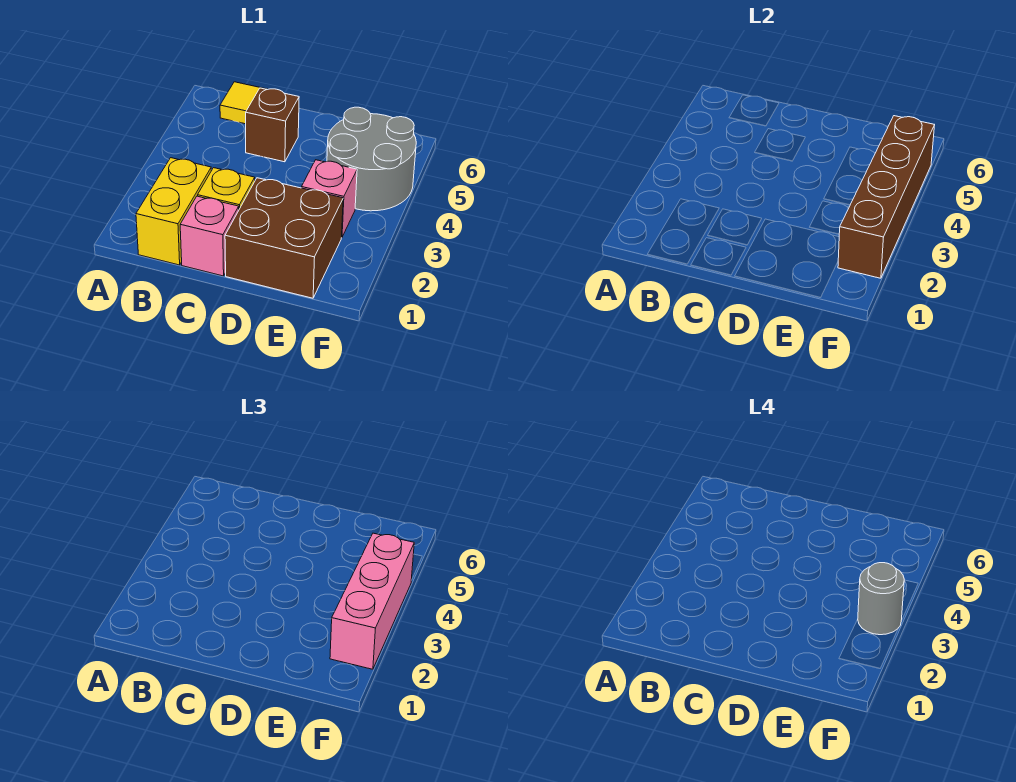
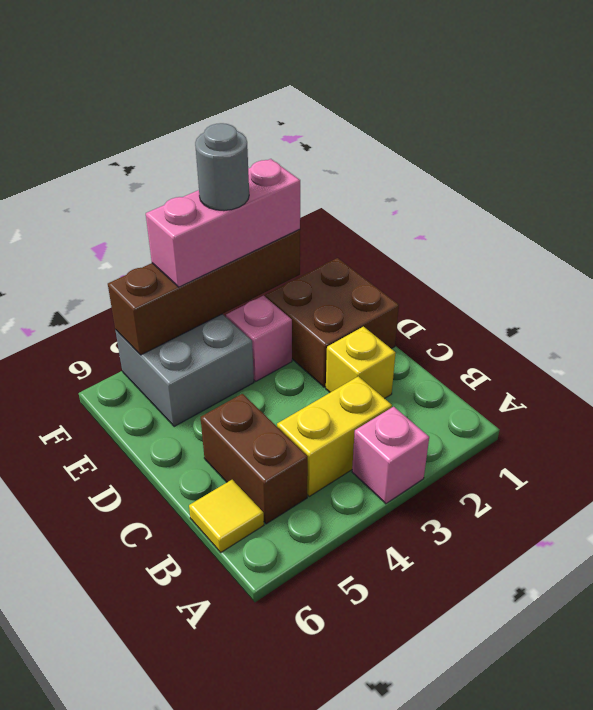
yellow brick B1:B2 level 1 -> yellow brick B3:B4 level 1
pink brick C1 level 1 -> pink brick A3 level 1
brown brick C5 level 1 -> brown brick B5:C5 level 1
grey round brick E4:F5 level 1 -> grey brick E4:F5 level 1

